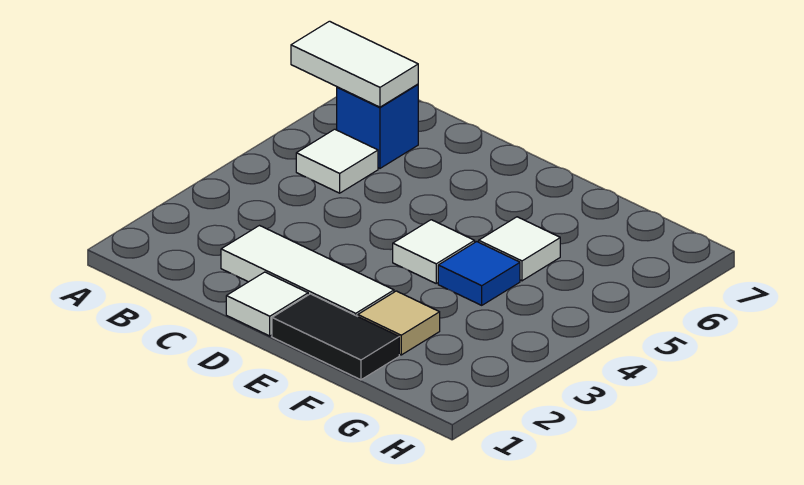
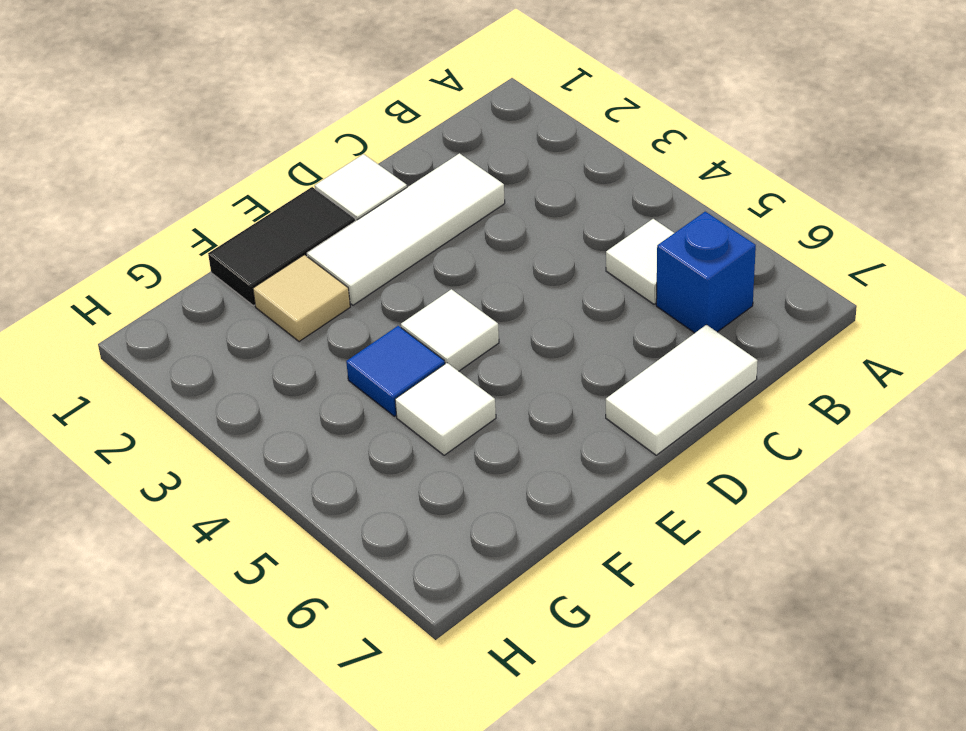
white tile A6:B6 level 2 -> white tile C7:D7 level 1

